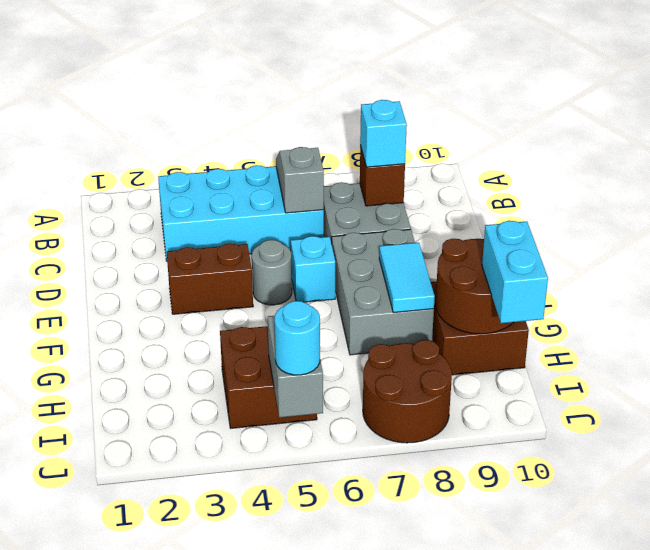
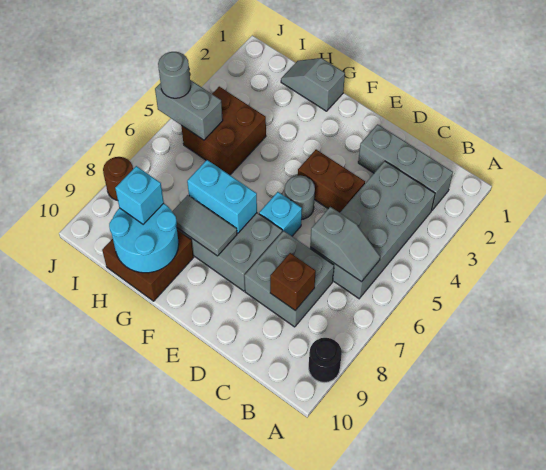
none -> black round brick A9 level 1
none -> grey brick B2:D2 level 1
cyan brick B3:C6 level 1 -> grey brick B3:C6 level 1
cyan brick C8 level 3 -> cyan brick H9 level 3
brown brick E3:E4 level 1 -> brown brick D4:E4 level 1
cyan tile F8:G8 level 2 -> grey tile F8:G8 level 2
none -> grey slope G1:H1 level 1 top G
brown round brick G9:H10 level 2 -> cyan round brick G9:H10 level 2
cyan brick H10:I10 level 3 -> cyan brick F7:G7 level 2
brown round brick I7:J8 level 1 -> brown round brick J8 level 1
cyan round brick J5 level 3 -> grey round brick J5 level 3

